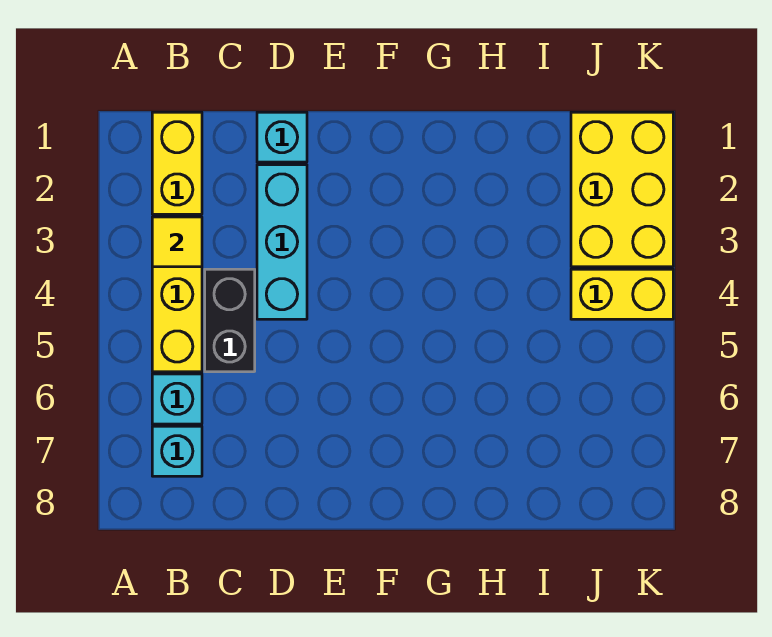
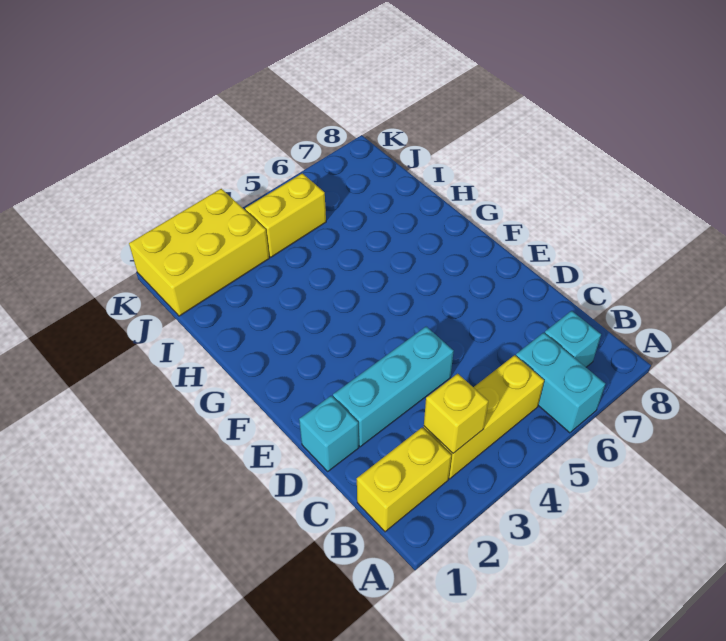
yellow tile B3 level 2 -> yellow brick B3 level 2
cyan brick B6 level 1 -> cyan brick A6:B6 level 1
black brick C4:C5 level 1 -> none
yellow brick J4:K4 level 1 -> yellow brick J4:J5 level 1

